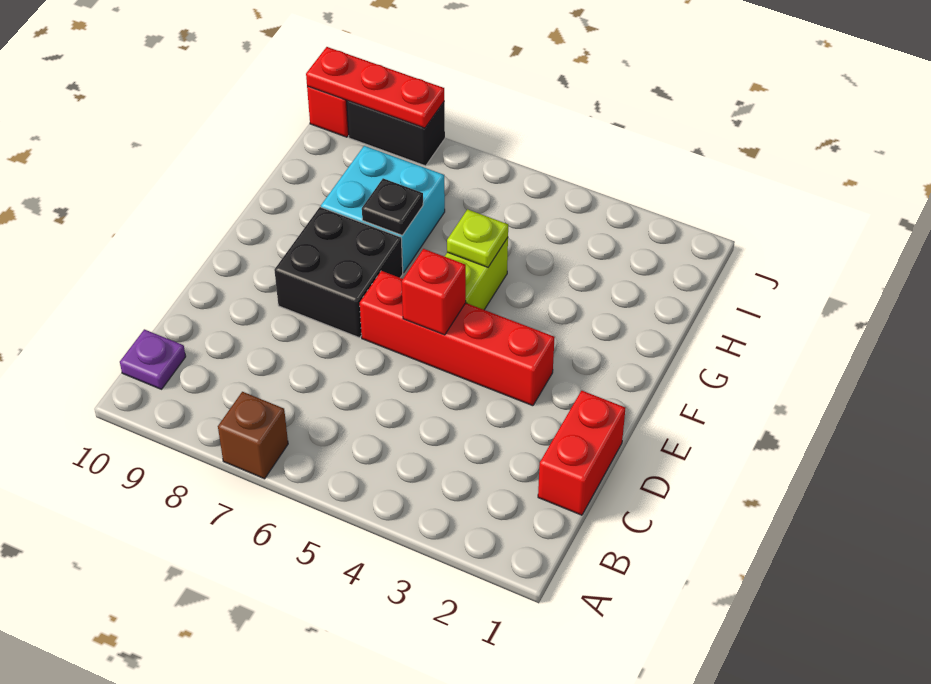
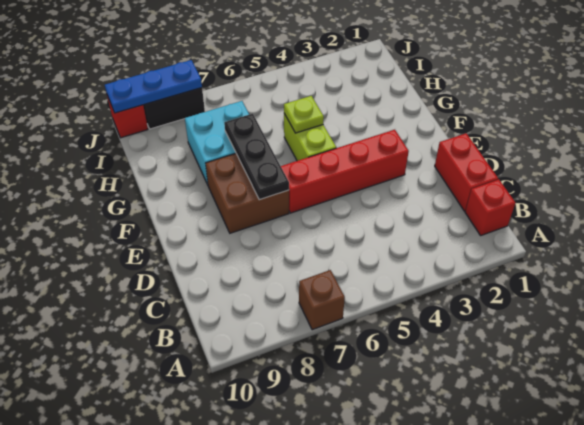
purple plate B10 level 1 -> none
red brick E5 level 2 -> red brick B1 level 1
black brick E7:F8 level 1 -> brown brick E7:F8 level 1
black plate G7 level 2 -> black plate E7:G7 level 2
red plate J8:J10 level 2 -> blue plate J8:J10 level 2

